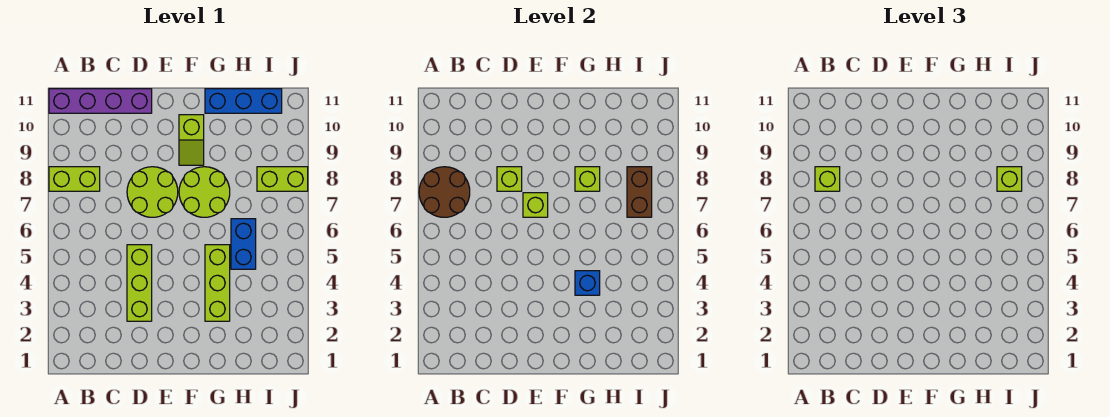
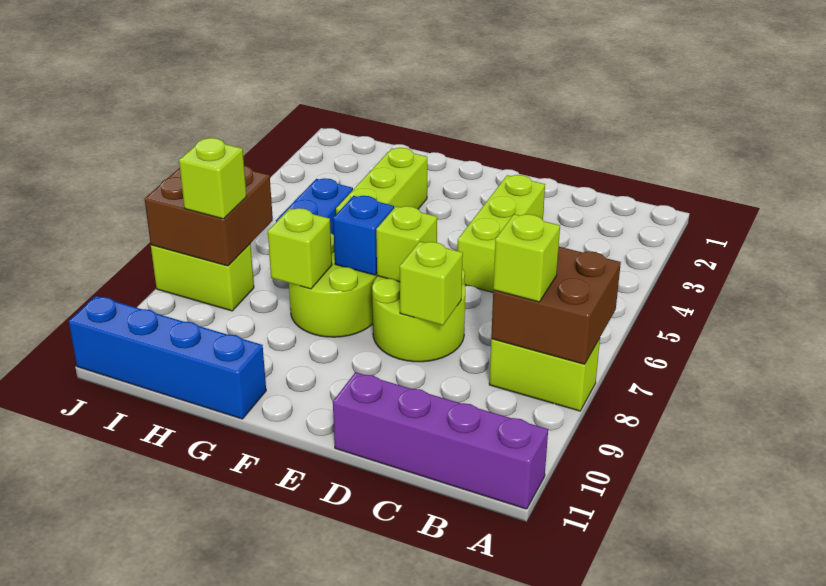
brown round brick A7:B8 level 2 -> brown brick A7:B8 level 2
lime slope F9:F10 level 1 top 10 -> none
blue brick G4 level 2 -> blue brick F7 level 2
blue brick G11:I11 level 1 -> blue brick G11:J11 level 1
brown brick I7:I8 level 2 -> brown brick I7:J8 level 2

